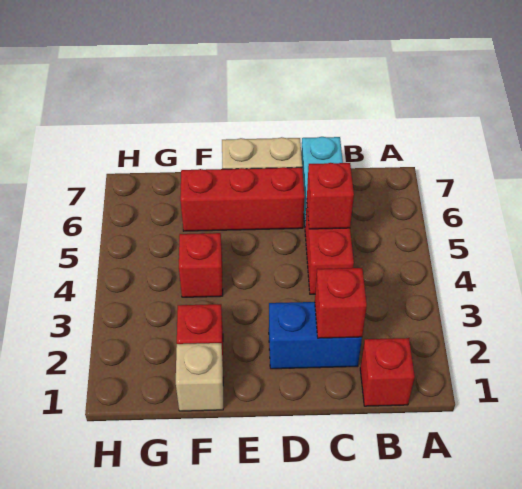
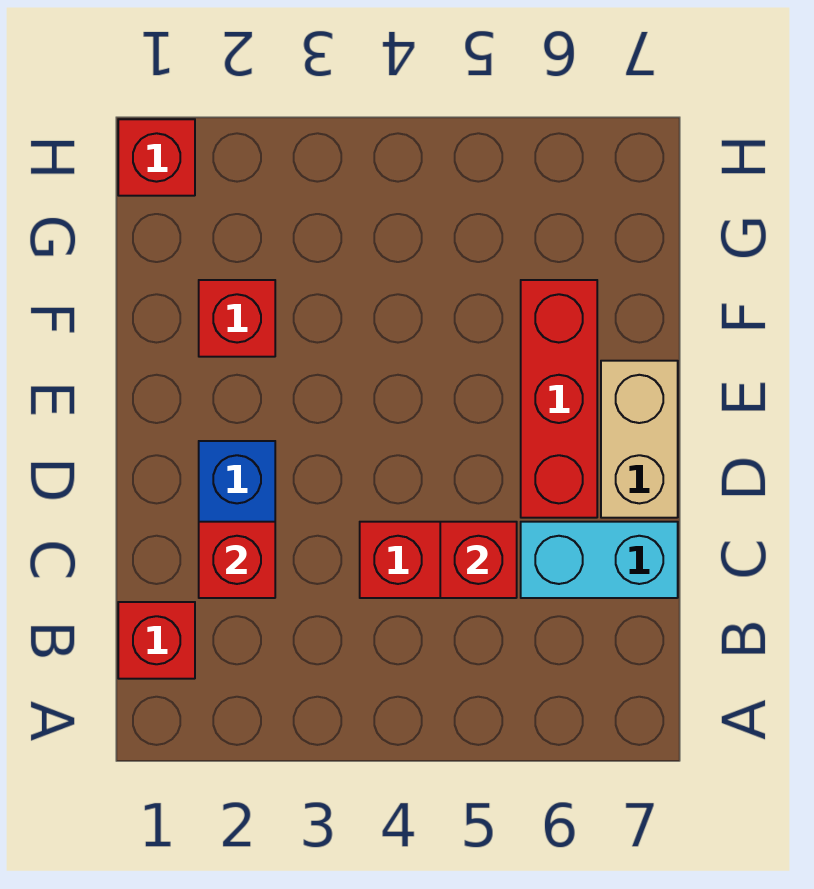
tan brick F1 level 1 -> none
red brick F4 level 1 -> red brick H1 level 1

